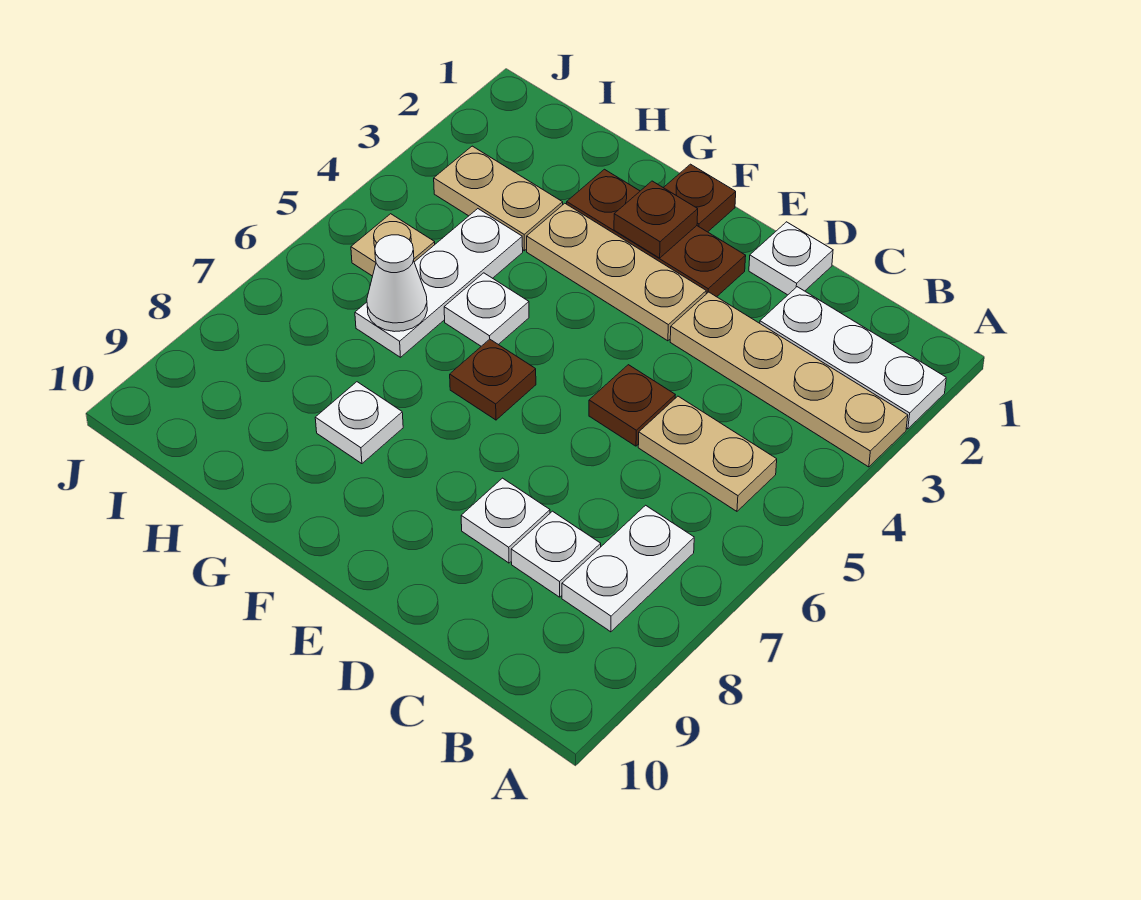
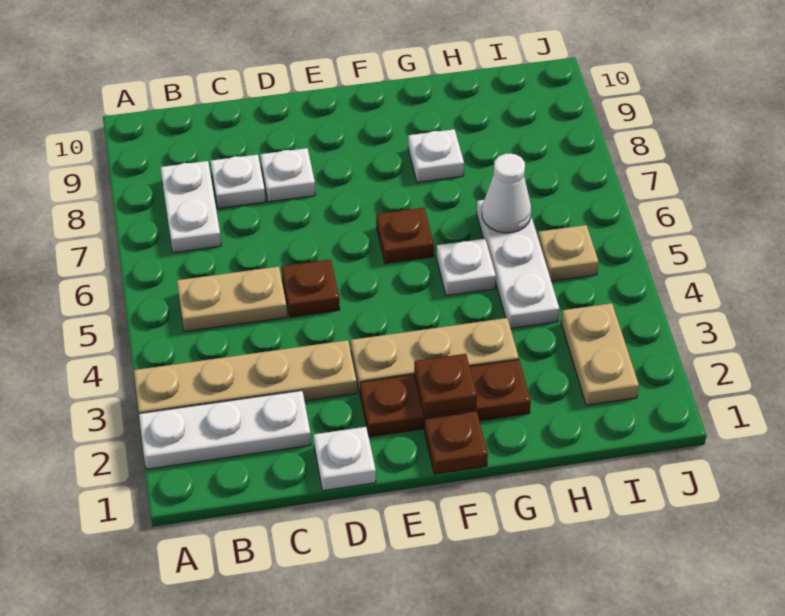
tan plate H3:I3 level 1 -> tan plate I2:I3 level 1

